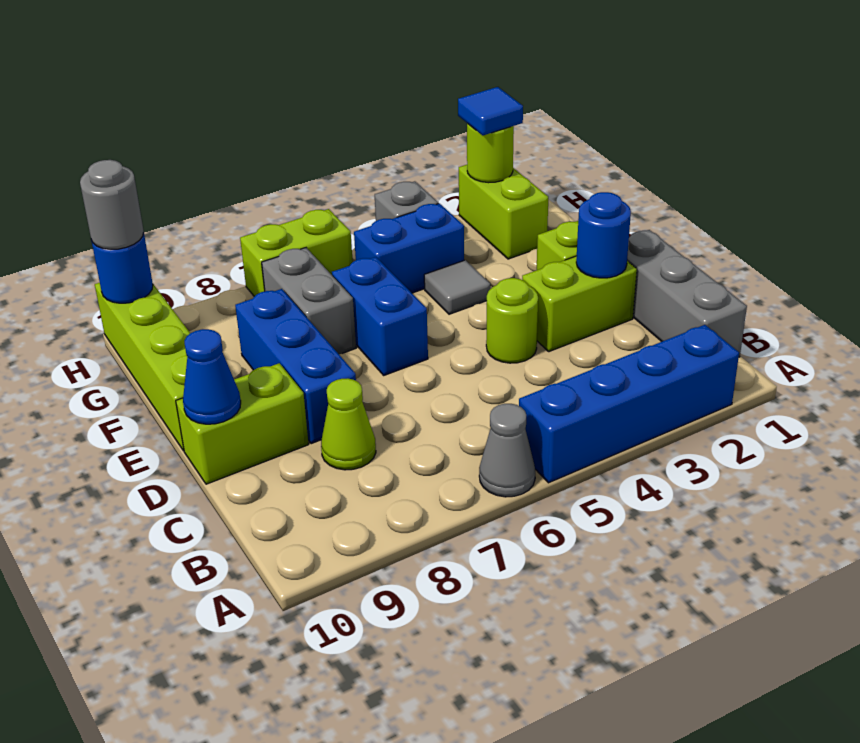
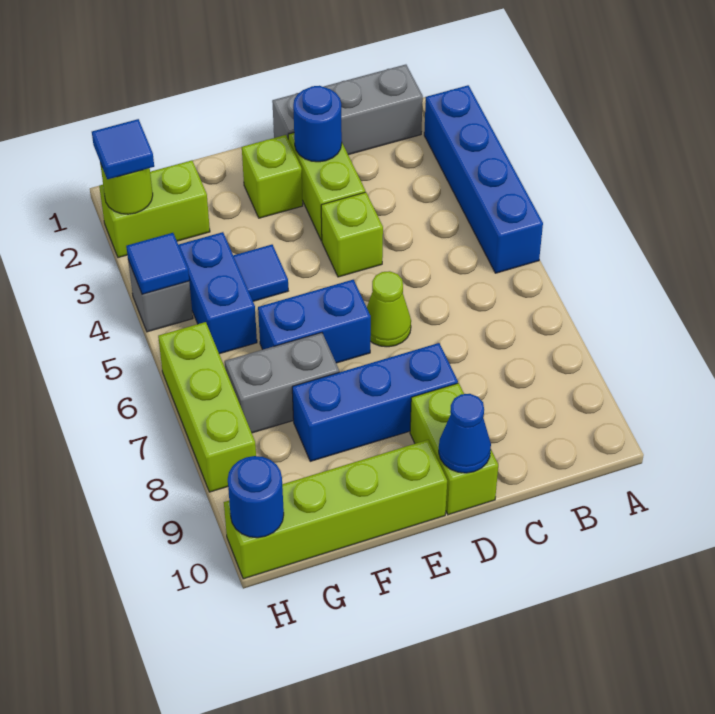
grey cone A6 level 1 -> none
lime cone C8 level 1 -> lime cone D6 level 1
lime round brick D4 level 1 -> lime brick D4 level 1
grey tile F4 level 1 -> blue tile F4 level 1
none -> blue tile H4 level 2
lime brick H6:H7 level 1 -> lime brick H6:H8 level 1
grey round brick H10 level 3 -> none

